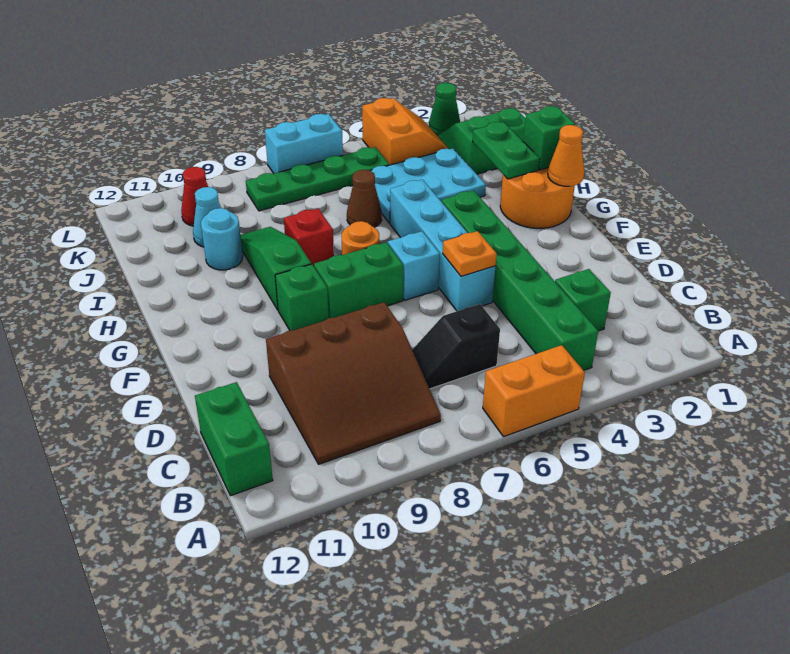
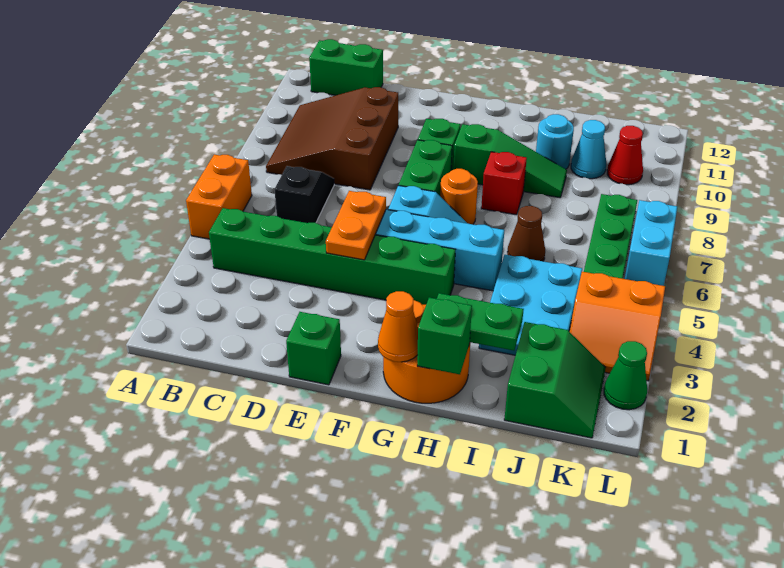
green brick C3 level 1 -> green brick E1 level 1
orange plate E5 level 2 -> orange plate E4:E5 level 2

